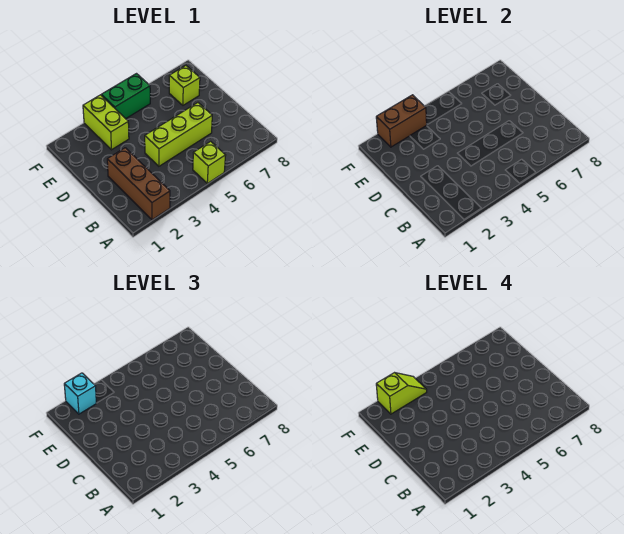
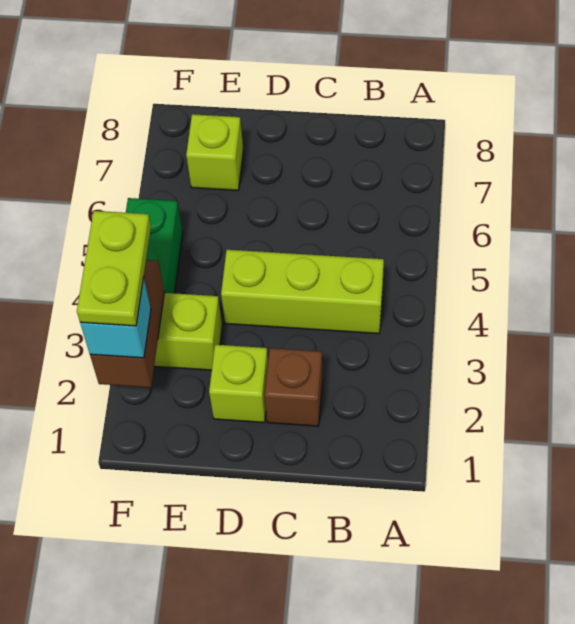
brown brick A2:C2 level 1 -> brown brick C2 level 1
lime brick A5 level 1 -> lime brick D2 level 1
lime brick C4:C6 level 1 -> lime brick B4:D4 level 1
lime slope F2:F3 level 4 top 2 -> lime plate F2:F3 level 4

